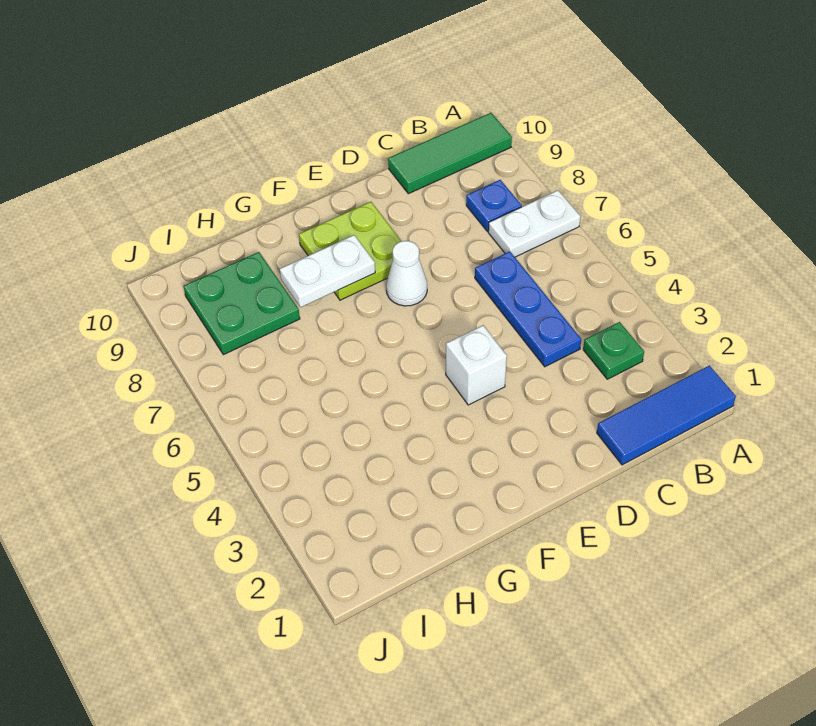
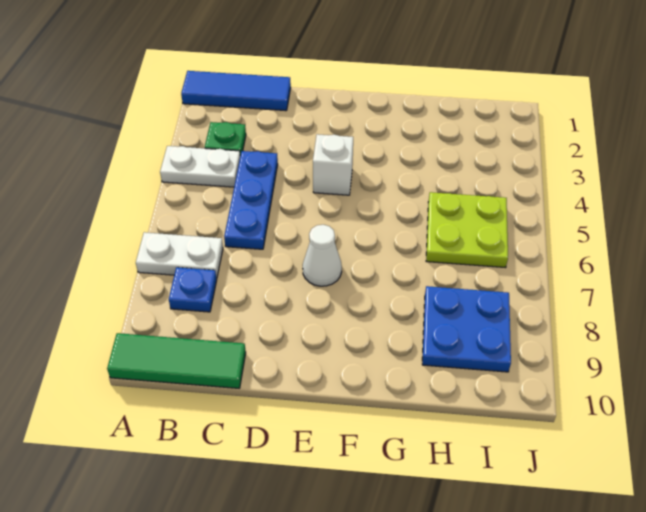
lime plate E8:F9 level 1 -> lime plate H5:I6 level 1
white plate F8:G8 level 2 -> white plate A4:B4 level 1
green plate H8:I9 level 1 -> blue plate H8:I9 level 1

